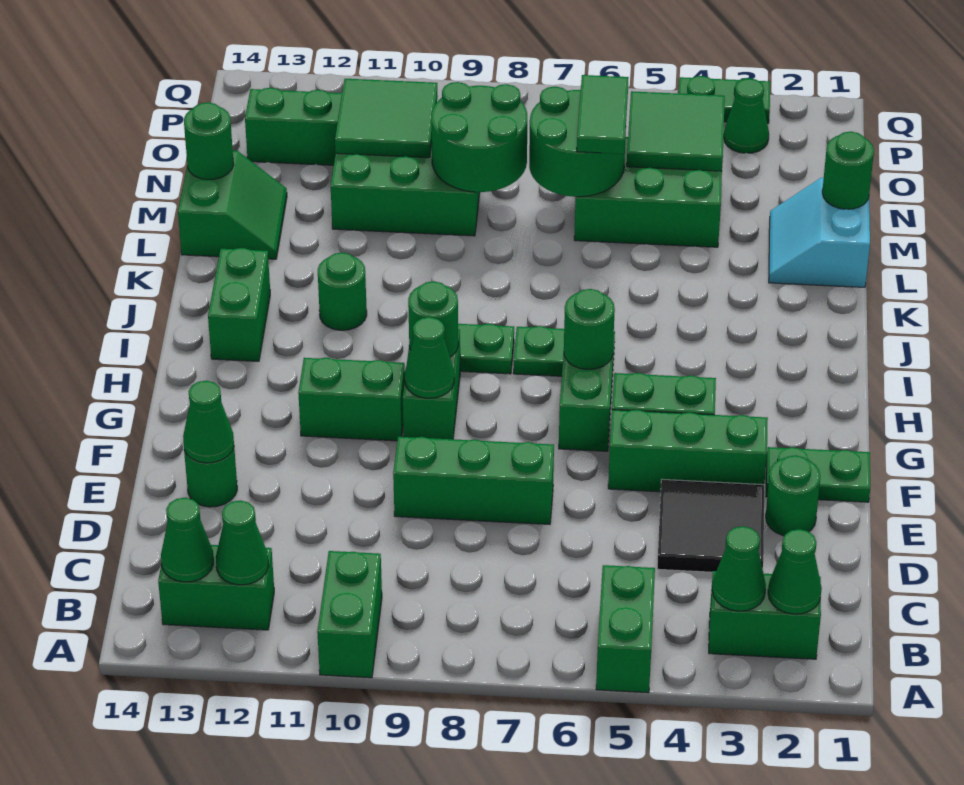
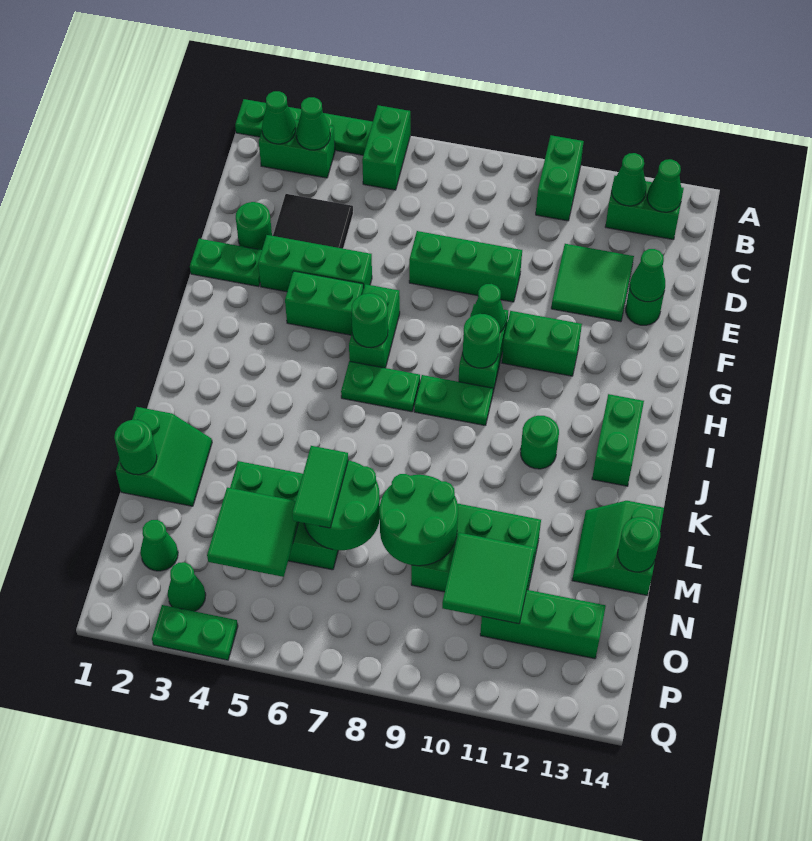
none -> green plate A1:A4 level 1
none -> green tile D11:E12 level 1
cyan slope L1:M2 level 1 top 1 -> green slope L1:M2 level 1 top 1
none -> green cone O2 level 1

